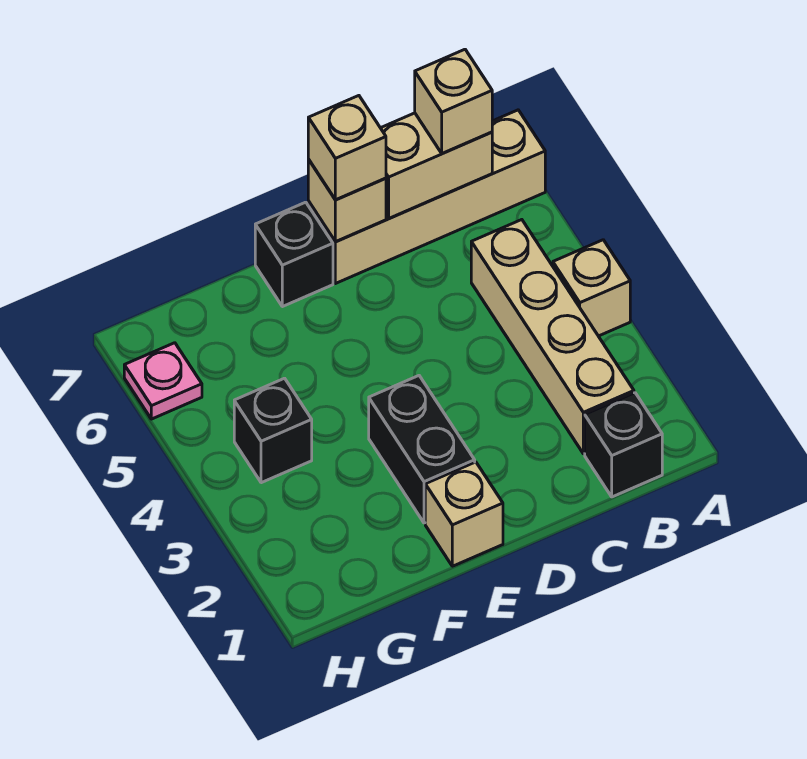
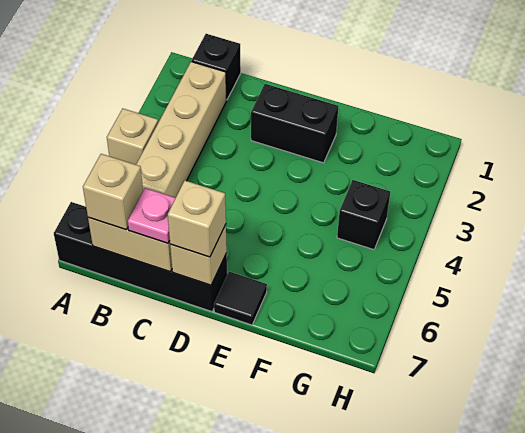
tan brick A7:D7 level 1 -> black brick A7:D7 level 1
tan brick E1 level 1 -> none
black brick E2:E3 level 1 -> black brick D2:E2 level 1
black brick E7 level 1 -> black tile E7 level 1
pink plate H6 level 1 -> pink plate C7 level 3

